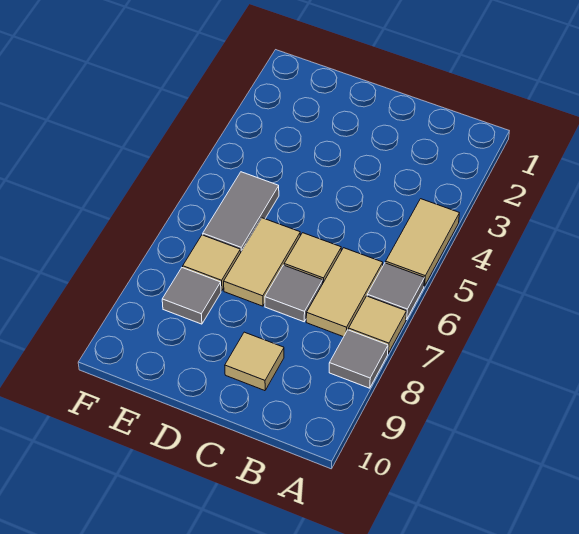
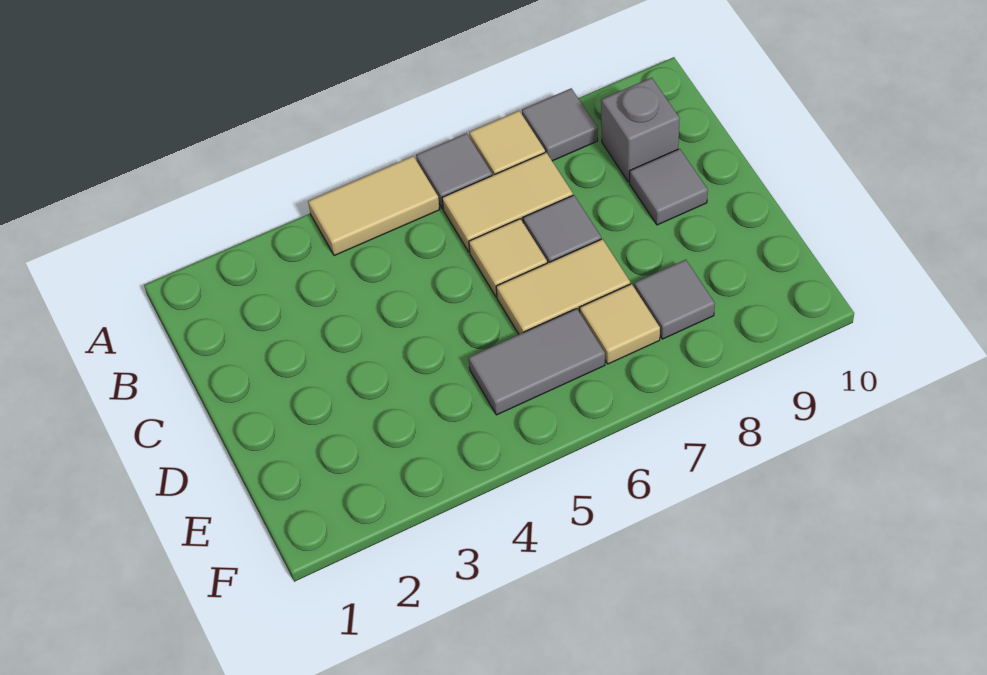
none -> grey brick B9 level 1
tan tile C9 level 1 -> grey tile C9 level 1

